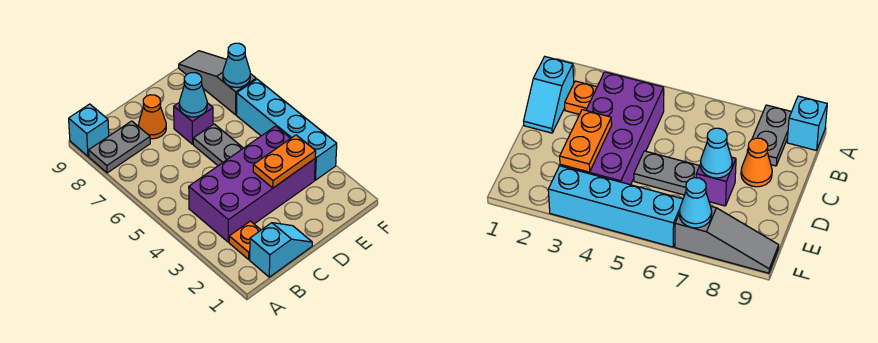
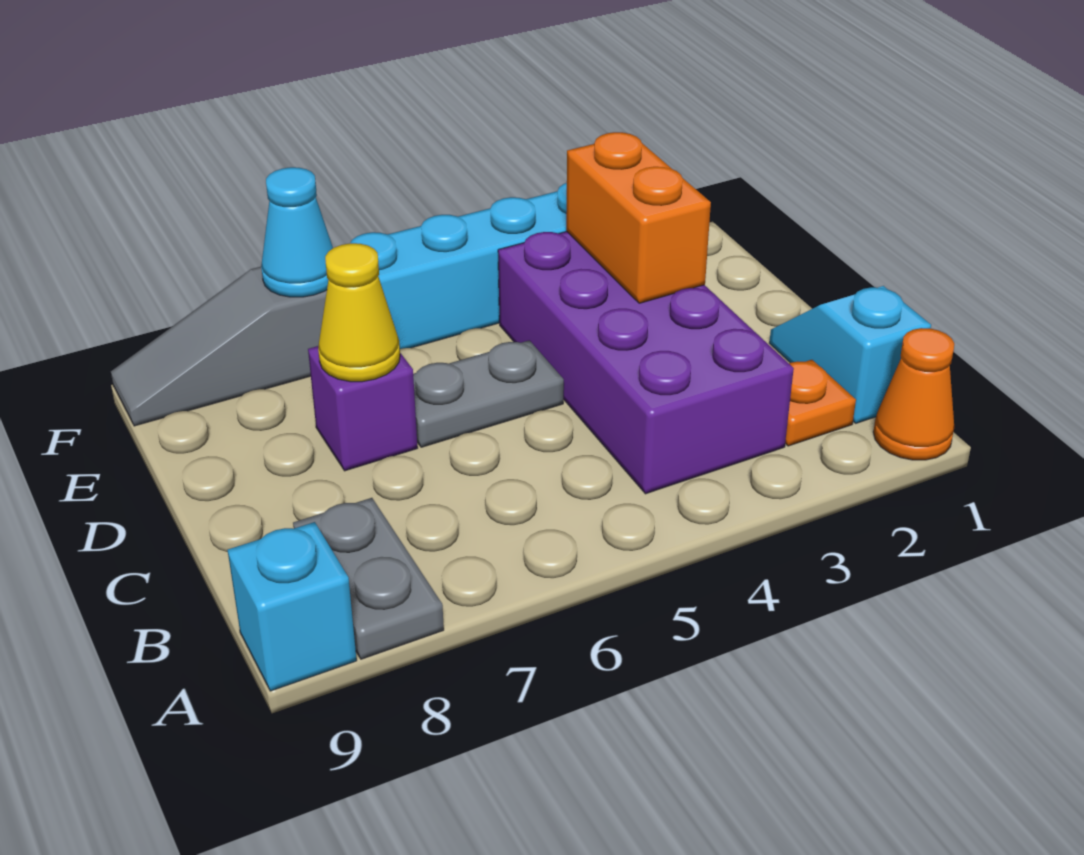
orange cone C8 level 1 -> orange cone A1 level 1
orange plate D3:E3 level 2 -> orange brick D3:E3 level 2
cyan cone D7 level 2 -> yellow cone D7 level 2

